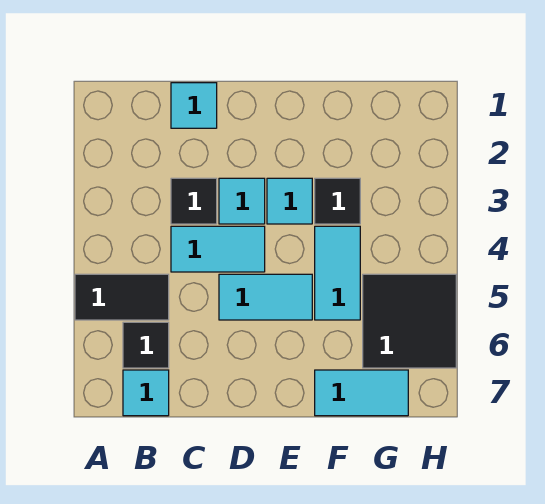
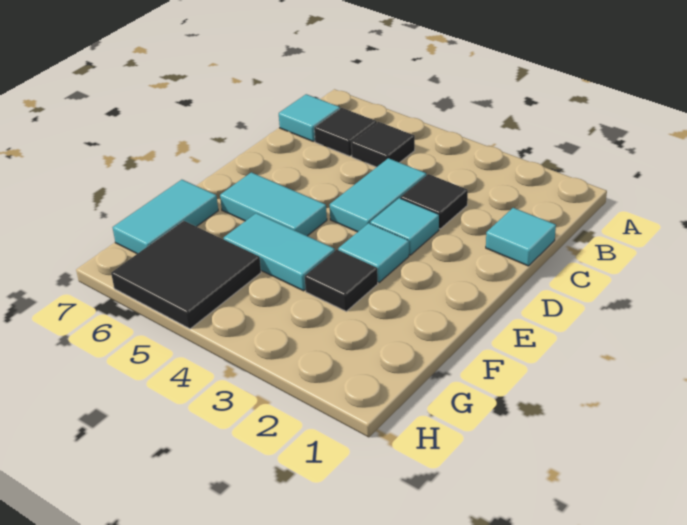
black tile A5:B5 level 1 -> black tile B5 level 1
cyan tile D5:E5 level 1 -> cyan tile E5:E6 level 1

